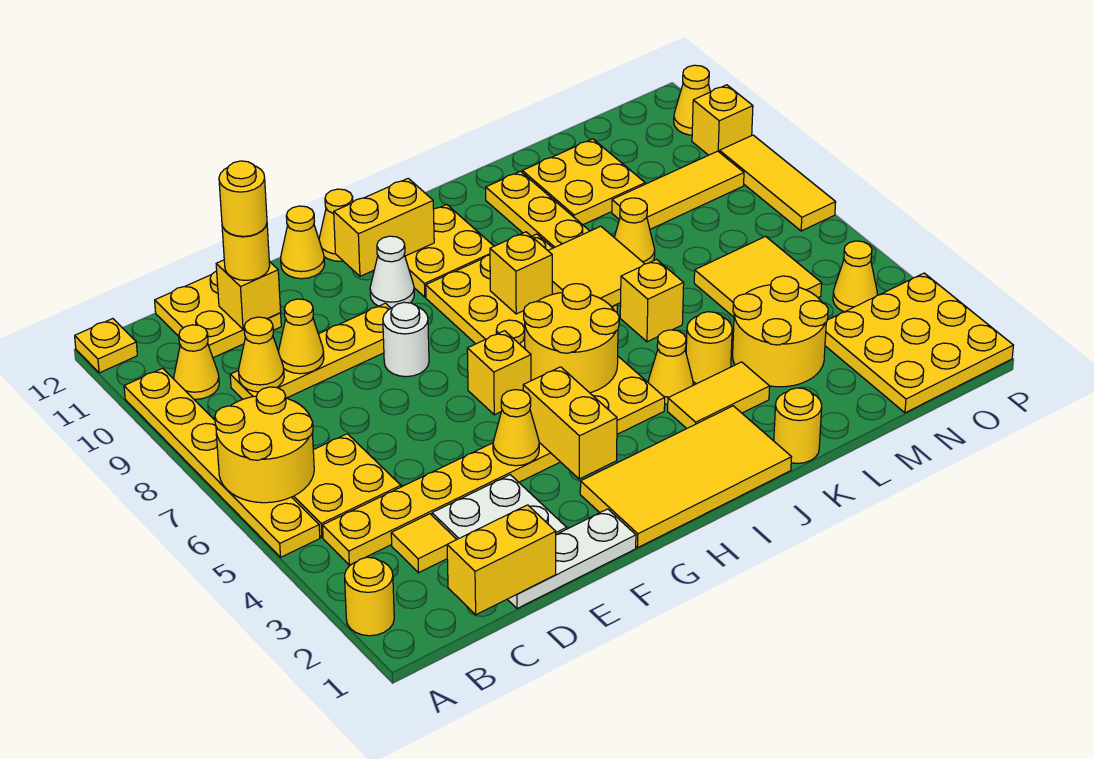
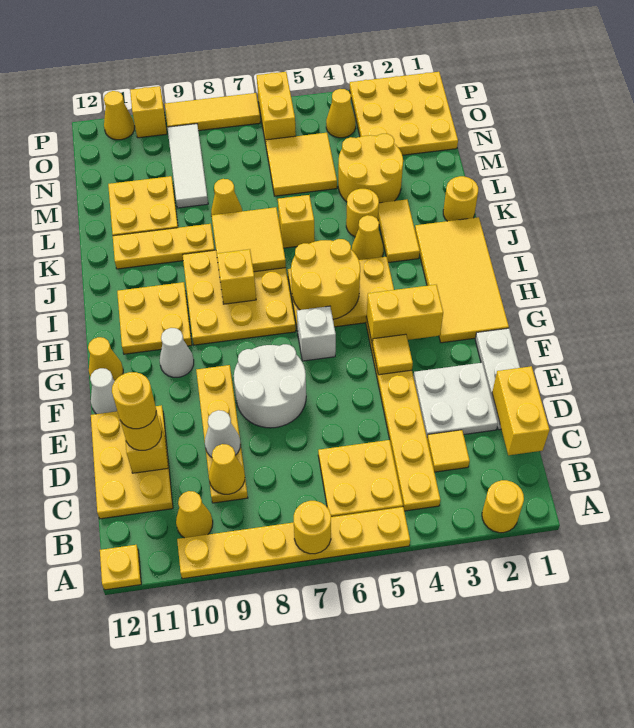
yellow round brick A6:B7 level 2 -> yellow round brick A7 level 2
yellow plate C11:D12 level 1 -> yellow plate C11:E12 level 1
yellow cone D9 level 2 -> white cone D9 level 2
yellow cone F4 level 2 -> yellow tile F4 level 2
white round brick F8 level 1 -> white round brick E7:F8 level 1
yellow cone F12 level 1 -> white cone F12 level 1
yellow brick G6 level 1 -> white brick G6 level 1
yellow brick G11:H11 level 2 -> yellow brick O6:P6 level 1
yellow tile M9:O9 level 1 -> white tile M9:O9 level 1

